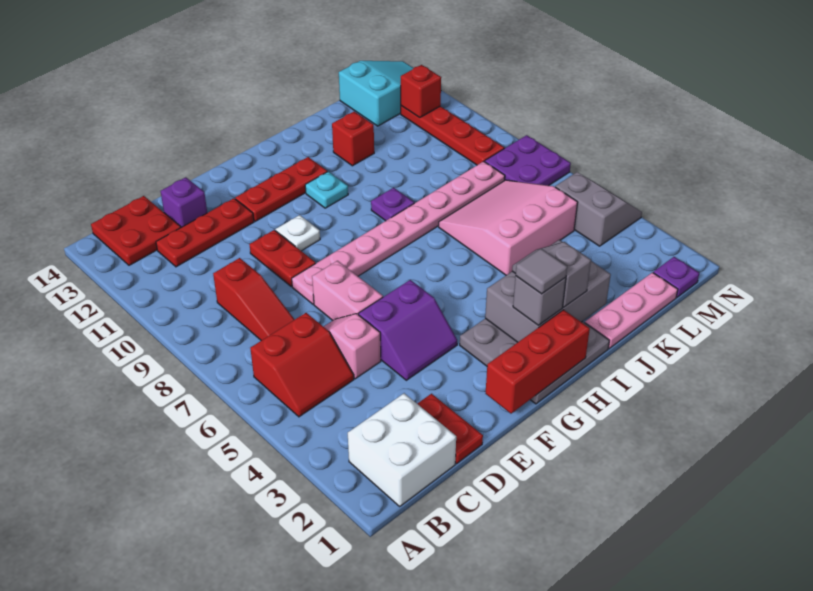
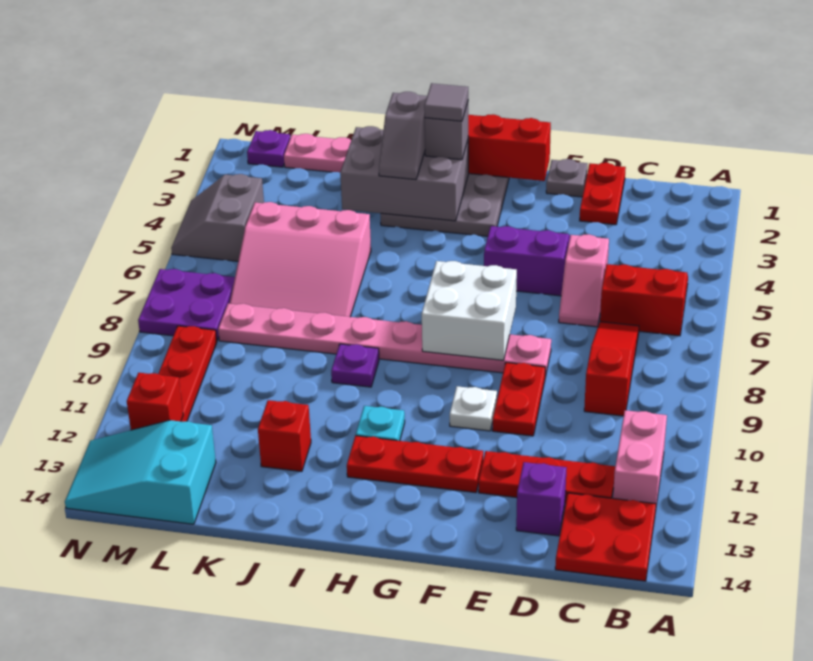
white brick B1:C2 level 1 -> white brick F7:G8 level 2
none -> grey plate E1 level 1
pink brick E6:E7 level 1 -> pink brick B11:B12 level 1

